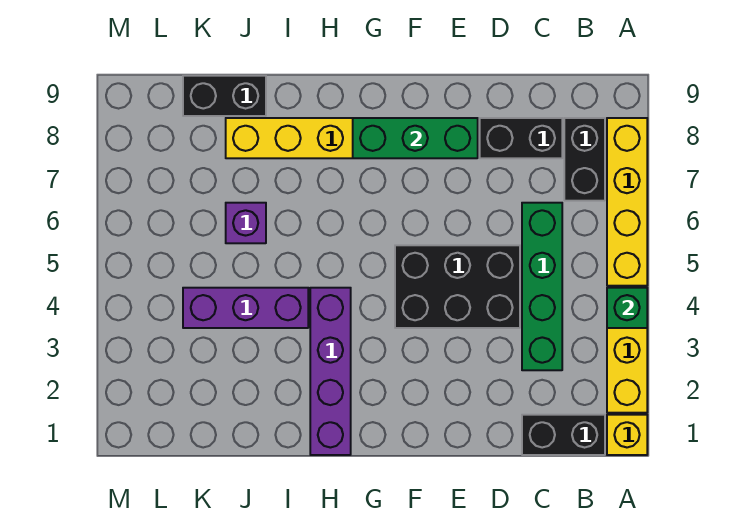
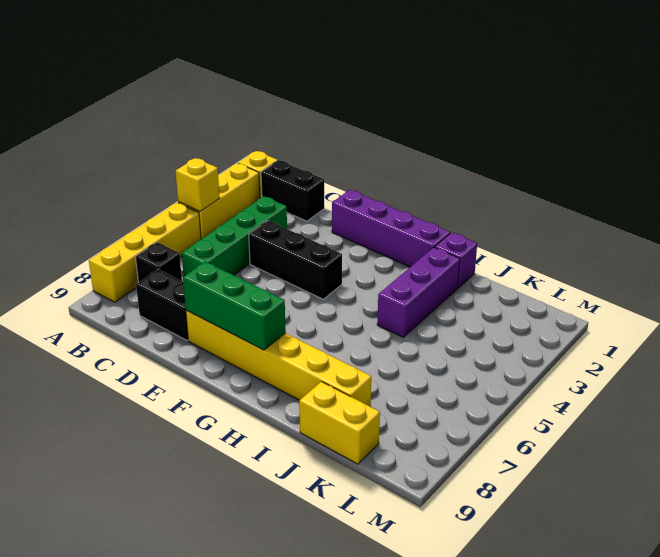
green brick A4 level 2 -> yellow brick A4 level 2
black brick B7:B8 level 1 -> black brick B7 level 1
black brick D4:F5 level 1 -> black brick D4:F4 level 1
purple brick H1:H4 level 1 -> purple brick E1:H1 level 1
purple brick I4:K4 level 1 -> purple brick I2:I4 level 1
purple brick J6 level 1 -> purple brick I1 level 1
black brick J9:K9 level 1 -> yellow brick J9:K9 level 1

